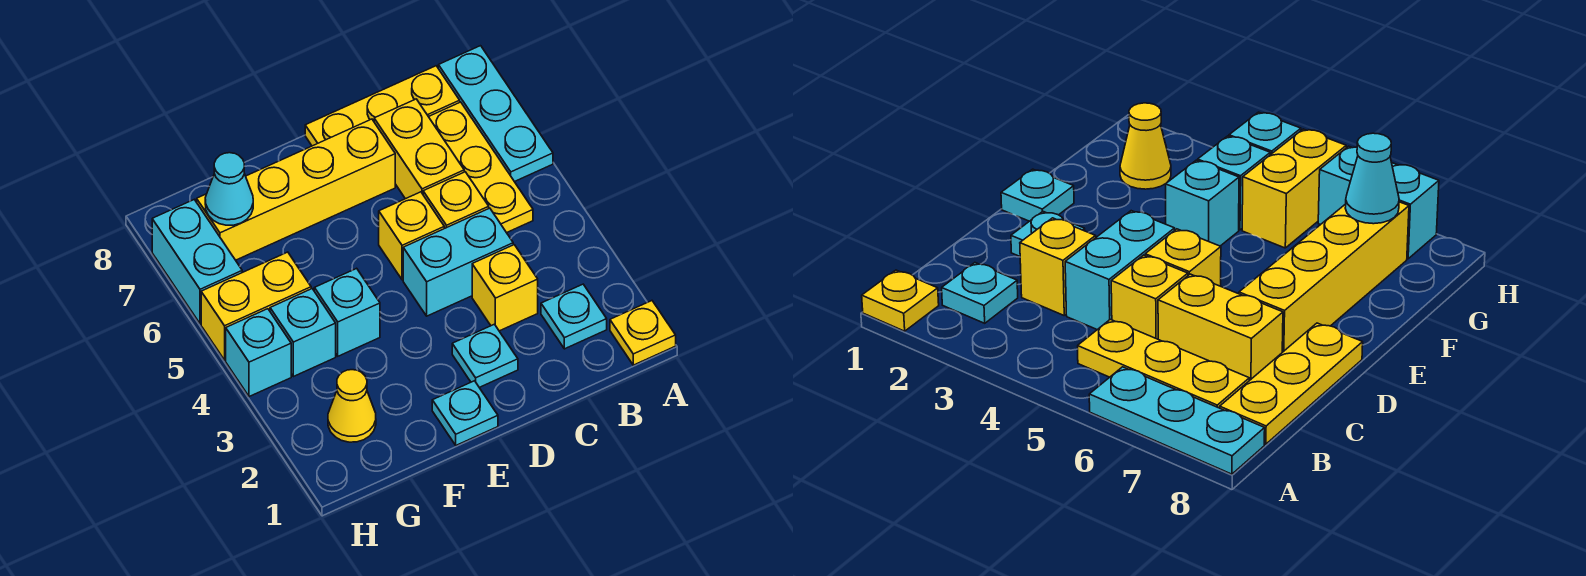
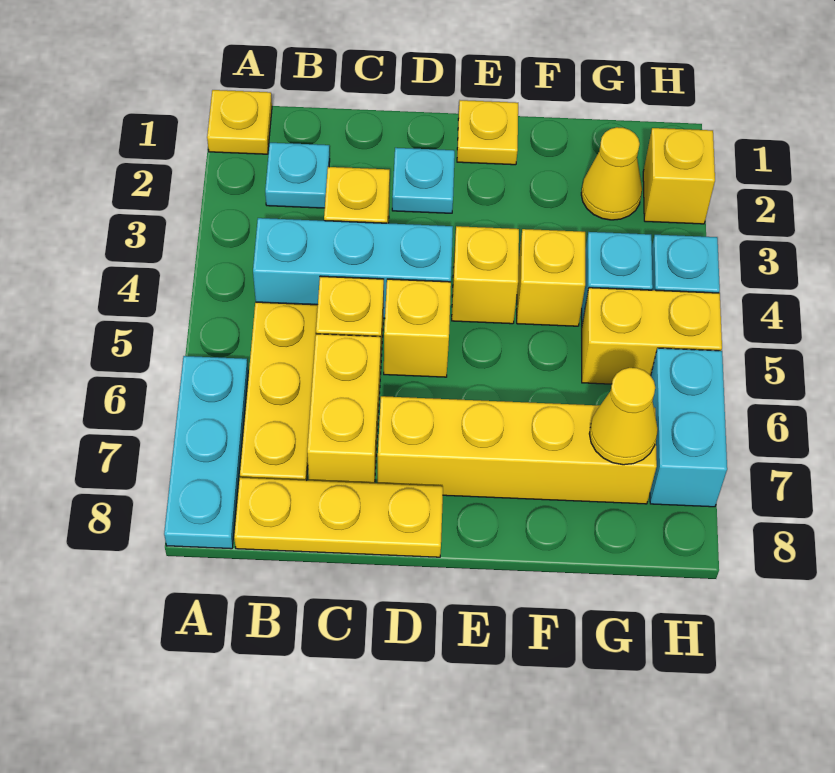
cyan brick C4:D4 level 1 -> cyan brick B4:D4 level 1
cyan plate E1 level 1 -> yellow plate E1 level 1
none -> yellow brick E4 level 1
cyan brick F4 level 1 -> yellow brick F4 level 1
cyan cone G7 level 2 -> yellow cone G7 level 2
none -> yellow brick H2 level 1

